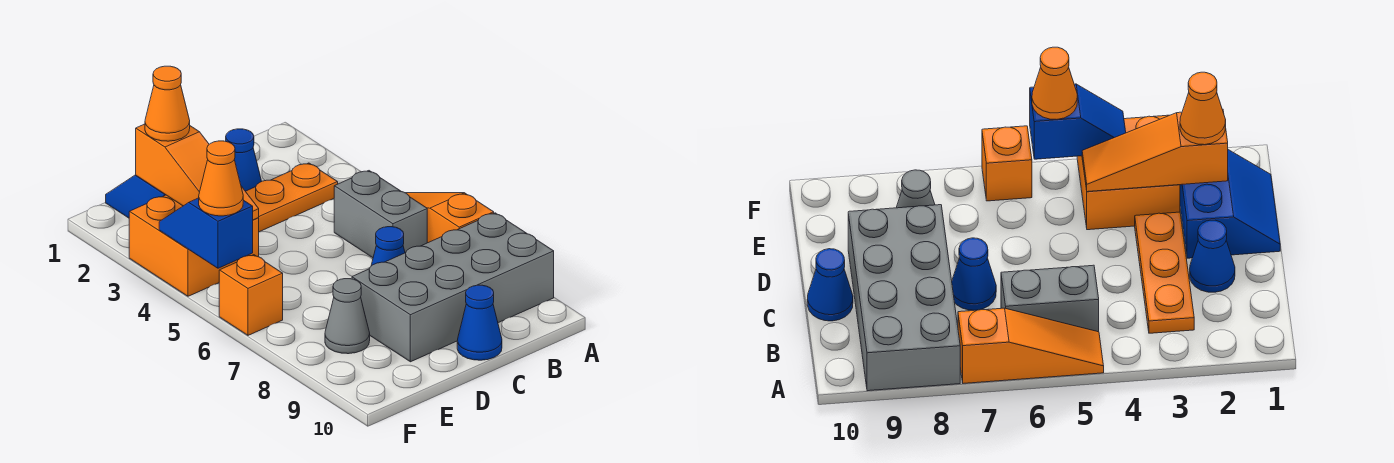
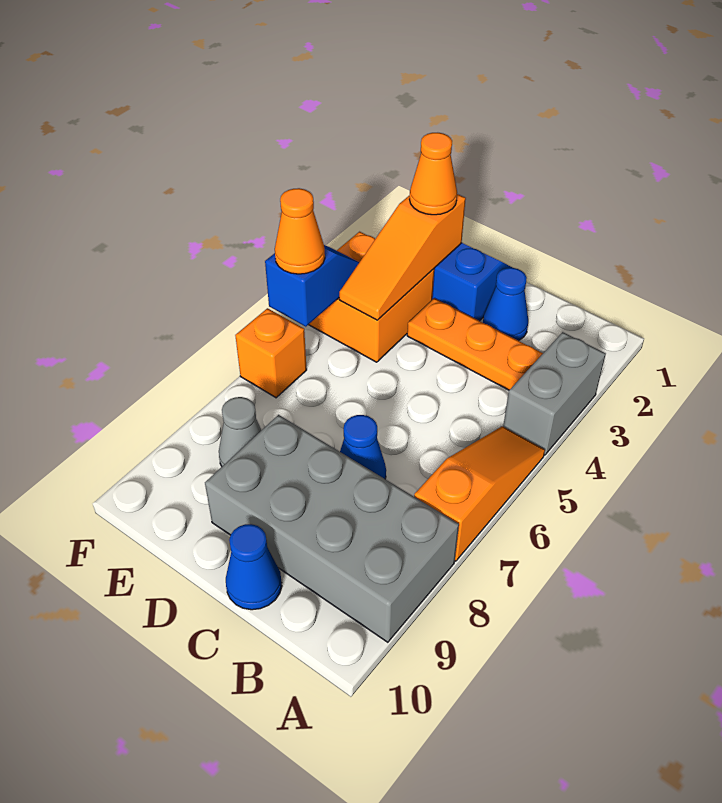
grey brick B5:B6 level 1 -> grey brick A3:A4 level 1

